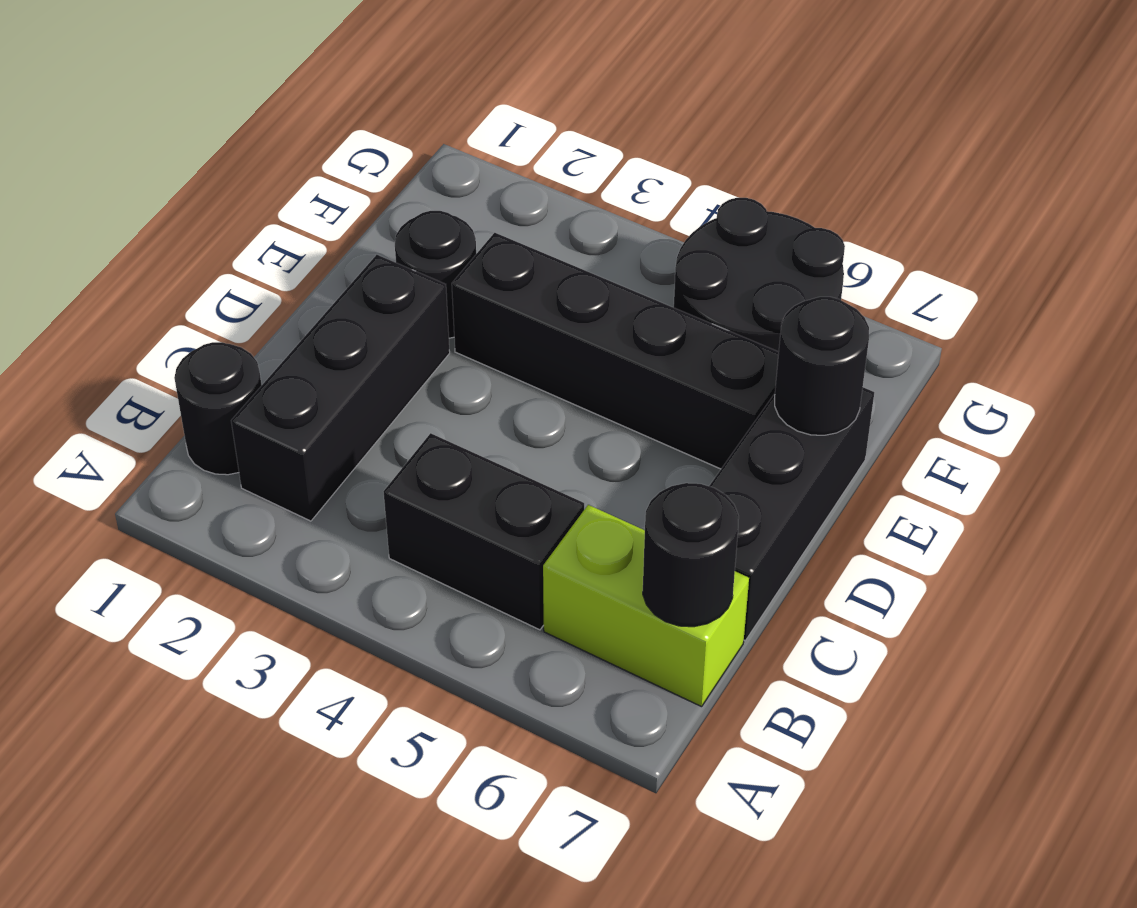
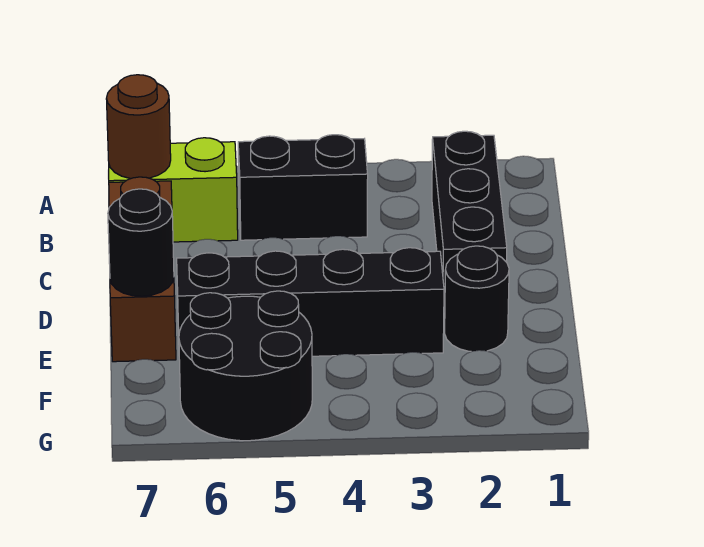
black round brick B1 level 1 -> none
black round brick B7 level 2 -> brown round brick B7 level 2
black brick C7:E7 level 1 -> brown brick C7:E7 level 1

